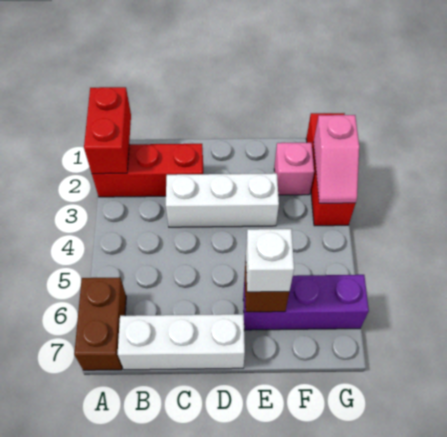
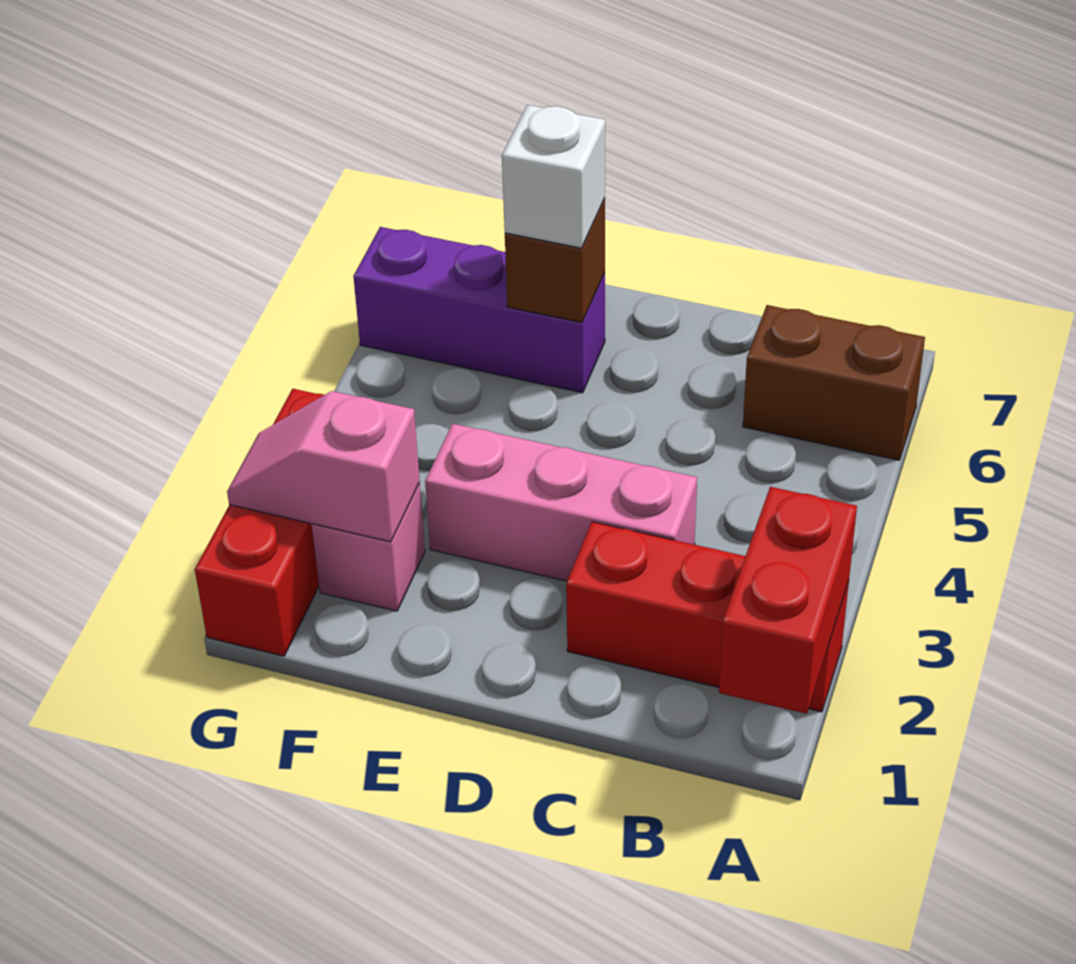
brown brick A6:A7 level 1 -> brown brick A6:B6 level 1
white brick B7:D7 level 1 -> none
white brick C3:E3 level 1 -> pink brick C3:E3 level 1
pink slope G2:G3 level 2 top 2 -> pink slope F2:G2 level 2 top F

